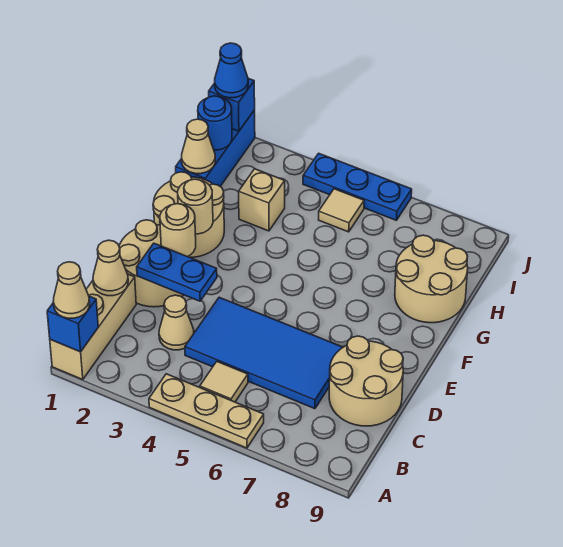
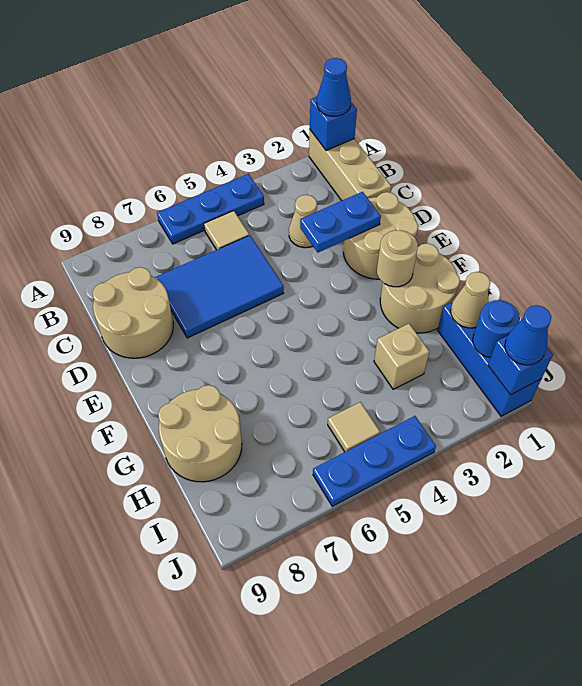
tan cone A1 level 3 -> blue cone A1 level 3
tan plate A4:A6 level 1 -> blue plate A4:A6 level 1
tan cone C1 level 2 -> none
blue tile C4:D7 level 1 -> blue tile C5:D7 level 1
tan round brick E2 level 2 -> none

